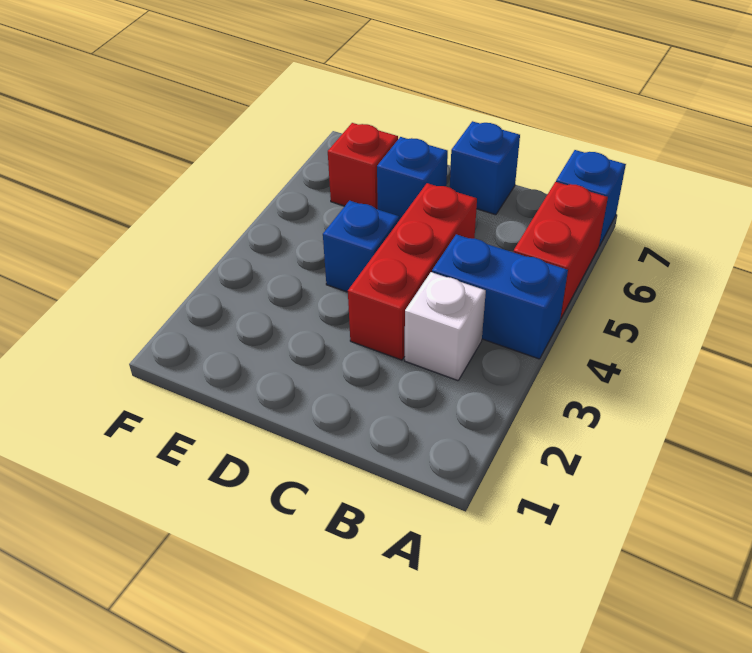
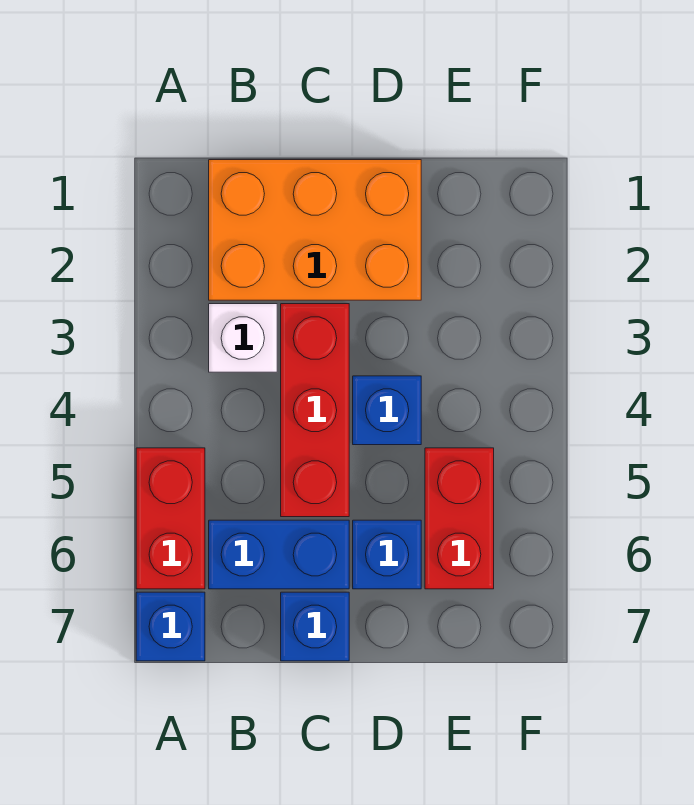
blue brick A4:B4 level 1 -> blue brick B6:C6 level 1
none -> orange brick B1:D2 level 1
red brick E6 level 1 -> red brick E5:E6 level 1

